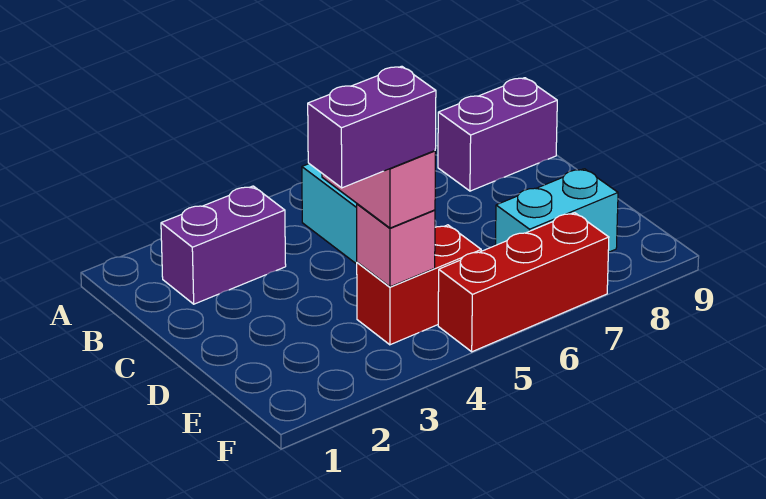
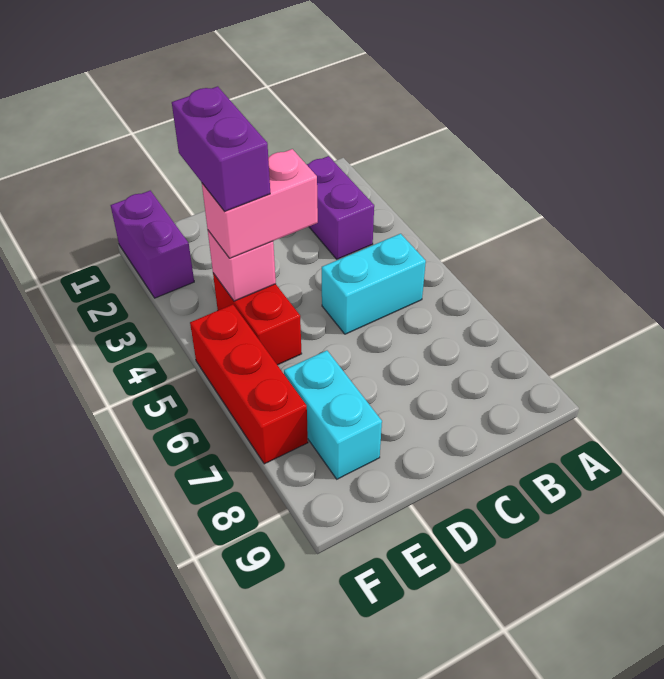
purple brick B8:B9 level 1 -> purple brick F1:F2 level 1

